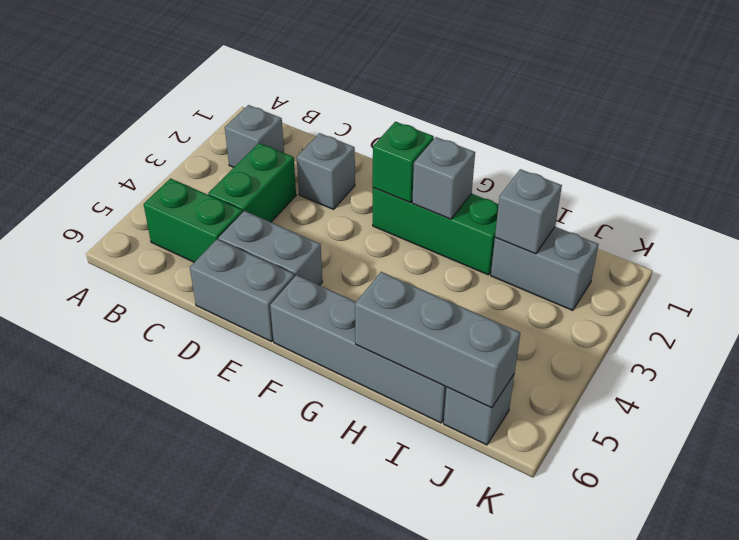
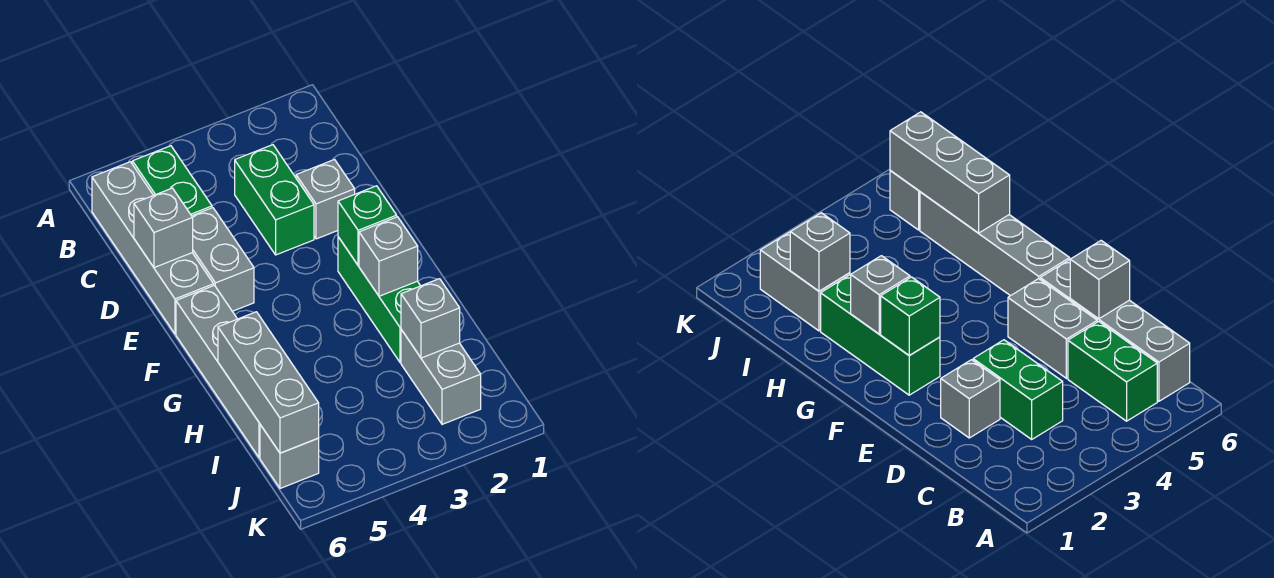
grey brick B2 level 1 -> grey brick D6 level 2
green brick C3:C4 level 1 -> green brick C3:D3 level 1
grey brick D6:E6 level 1 -> grey brick B6:E6 level 1

